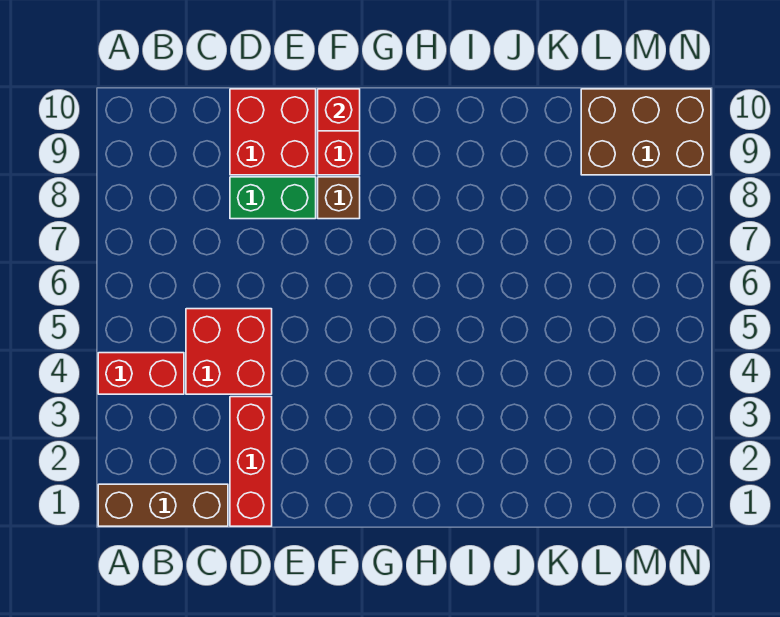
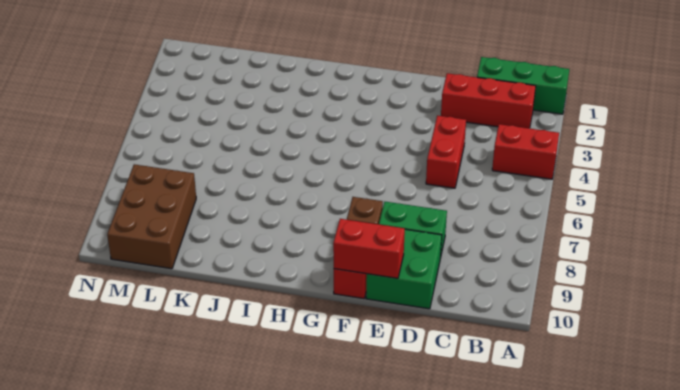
brown brick A1:C1 level 1 -> green brick A1:C1 level 1
red brick C4:D5 level 1 -> red brick D4:D5 level 1
red brick D1:D3 level 1 -> red brick B2:D2 level 1
red brick D9:E10 level 1 -> green brick D9:E10 level 1
red brick F10 level 2 -> red brick E10:F10 level 2
brown brick L9:N10 level 1 -> brown brick L8:M10 level 1

